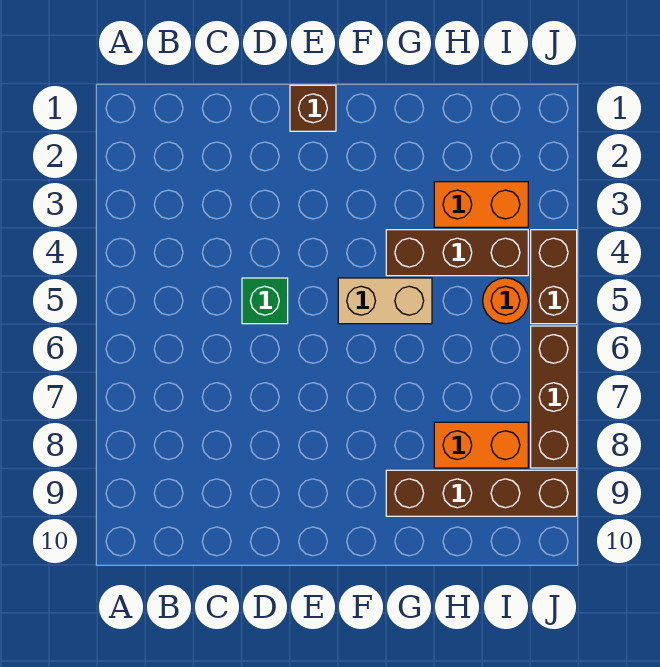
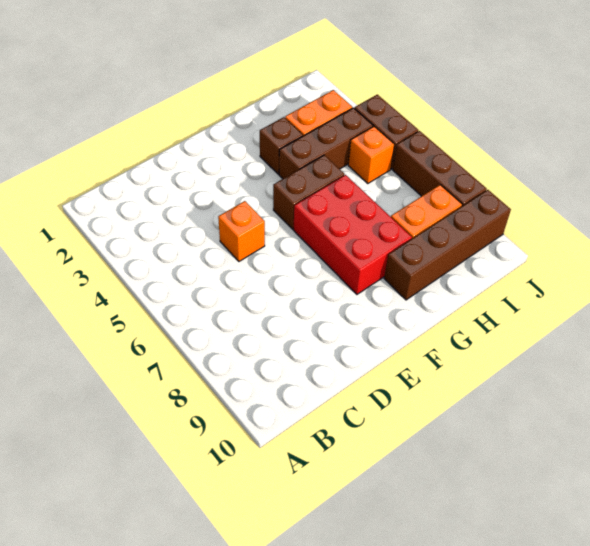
green brick D5 level 1 -> orange brick D5 level 1
brown brick E1 level 1 -> brown brick G3 level 1
tan brick F5:G5 level 1 -> brown brick F5:G5 level 1
none -> red brick F6:G8 level 1
orange round brick I5 level 1 -> orange brick I5 level 1

